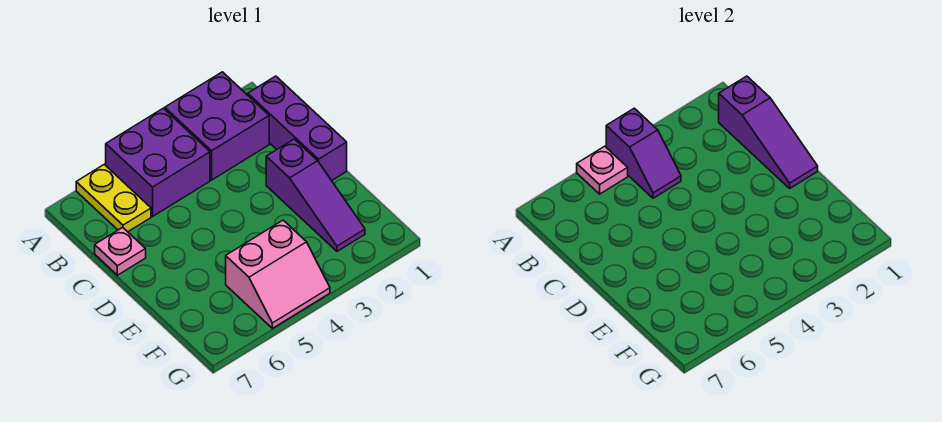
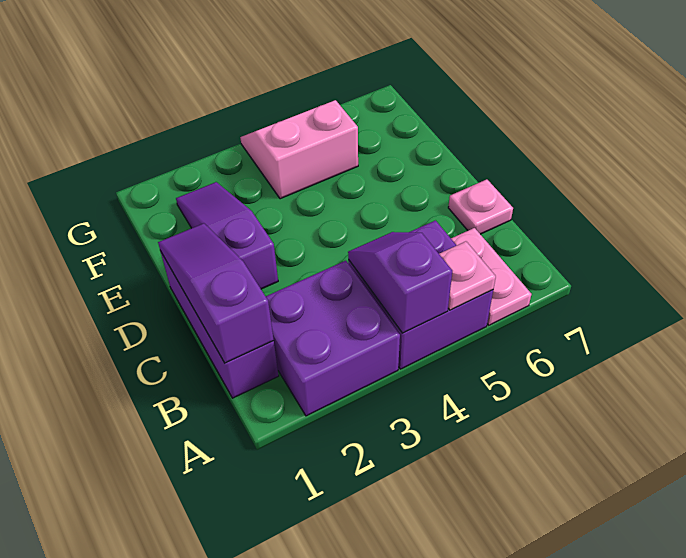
yellow plate A6:B6 level 1 -> pink plate A6:B6 level 1

